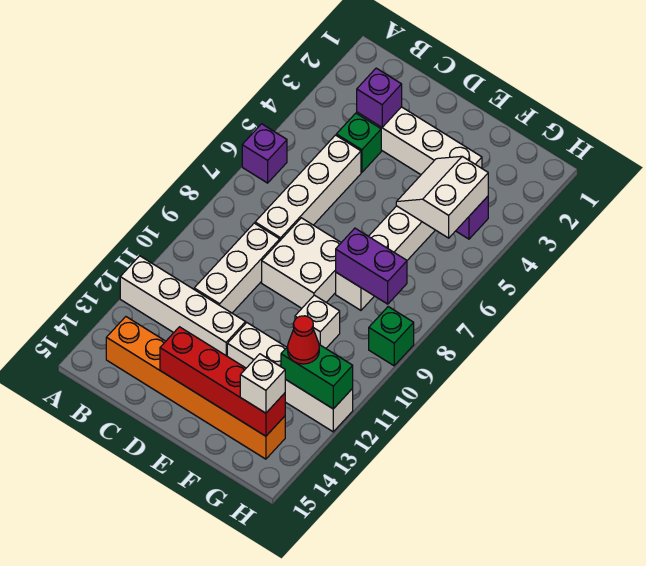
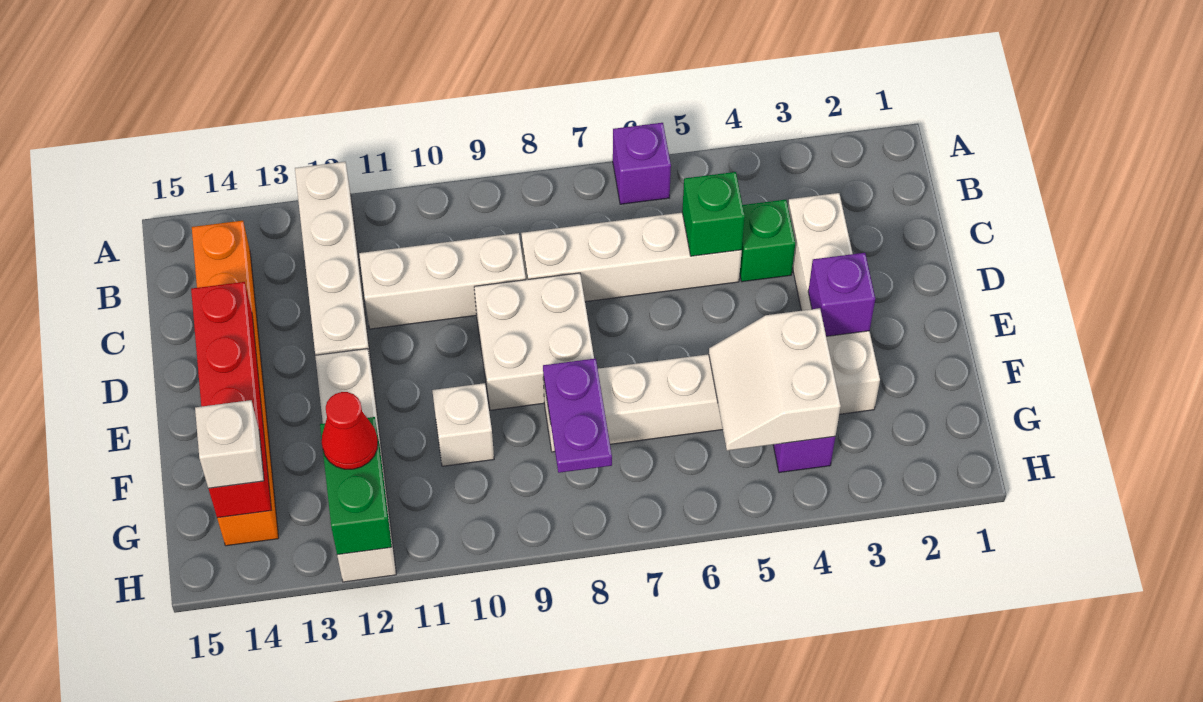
purple brick C3 level 2 -> purple brick E3 level 2
white slope F4:G5 level 2 top G -> white slope F4:G5 level 2 top 4
purple brick F8:G8 level 2 -> purple plate F8:G8 level 2
green brick H9 level 1 -> green brick C5 level 2

